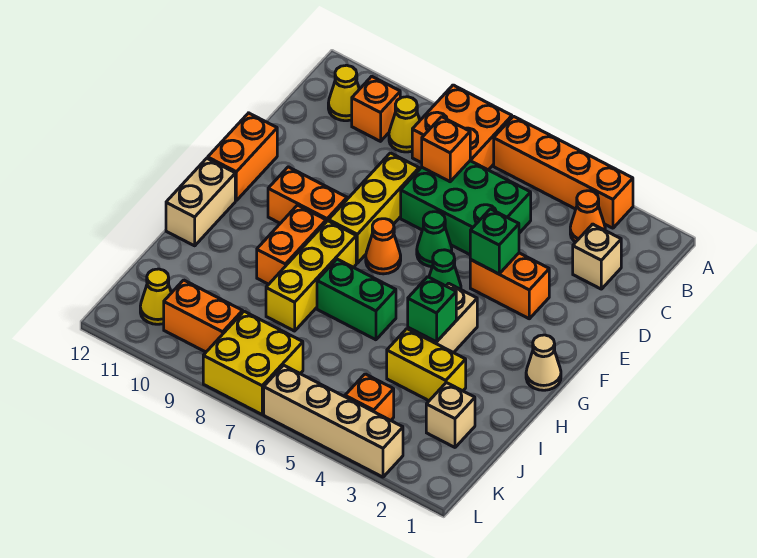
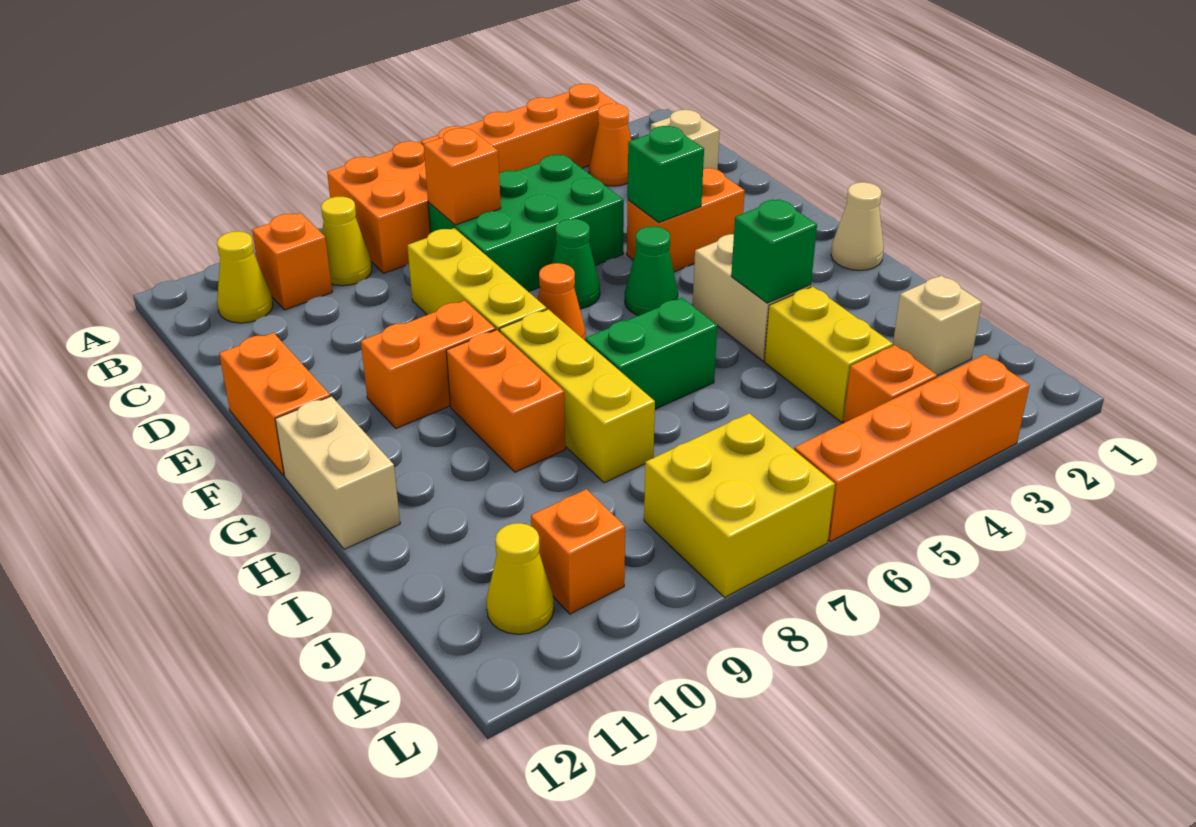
yellow brick I3:I4 level 1 -> yellow brick I4:J4 level 1
orange brick K9:K10 level 1 -> orange brick K10 level 1
tan brick L3:L6 level 1 -> orange brick L3:L6 level 1

